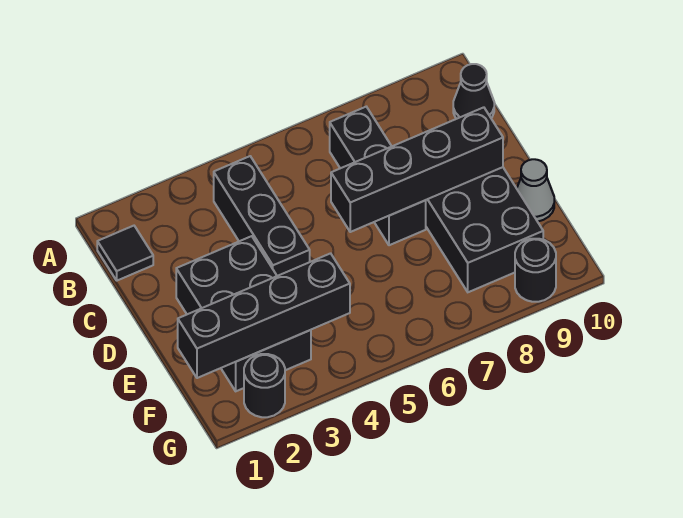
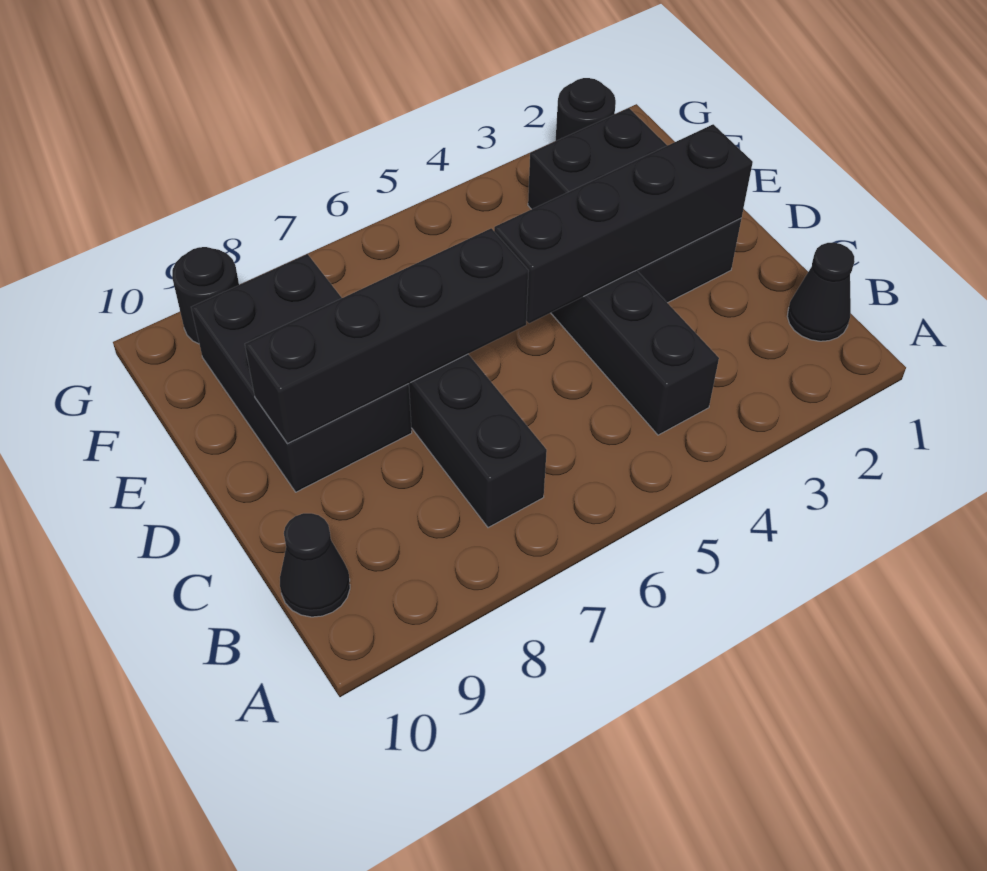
black tile B1 level 1 -> black cone B1 level 1
grey cone E10 level 1 -> none
black brick F1:F4 level 2 -> black brick D2:D5 level 2

